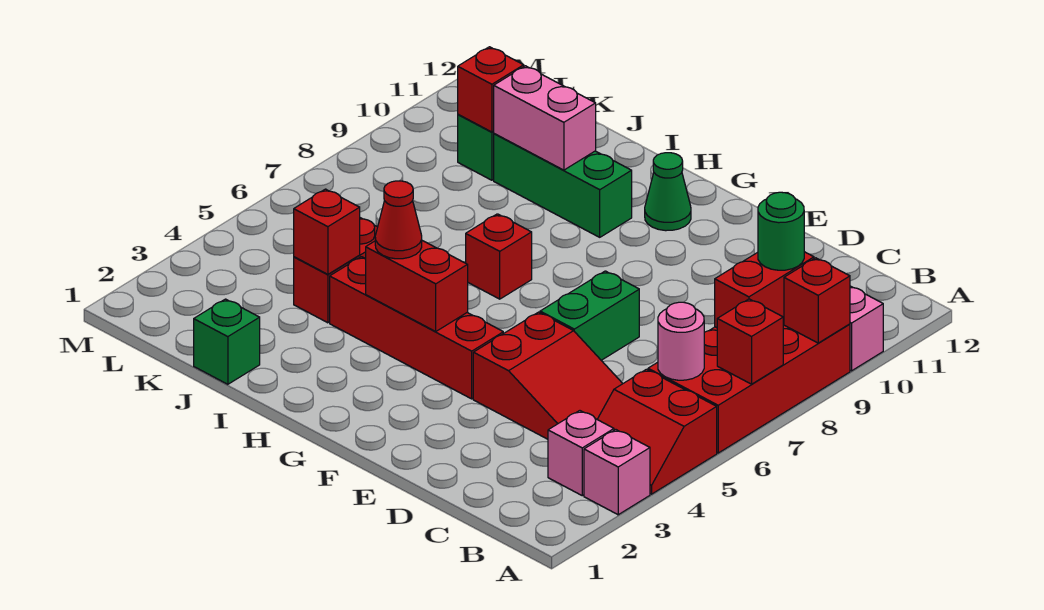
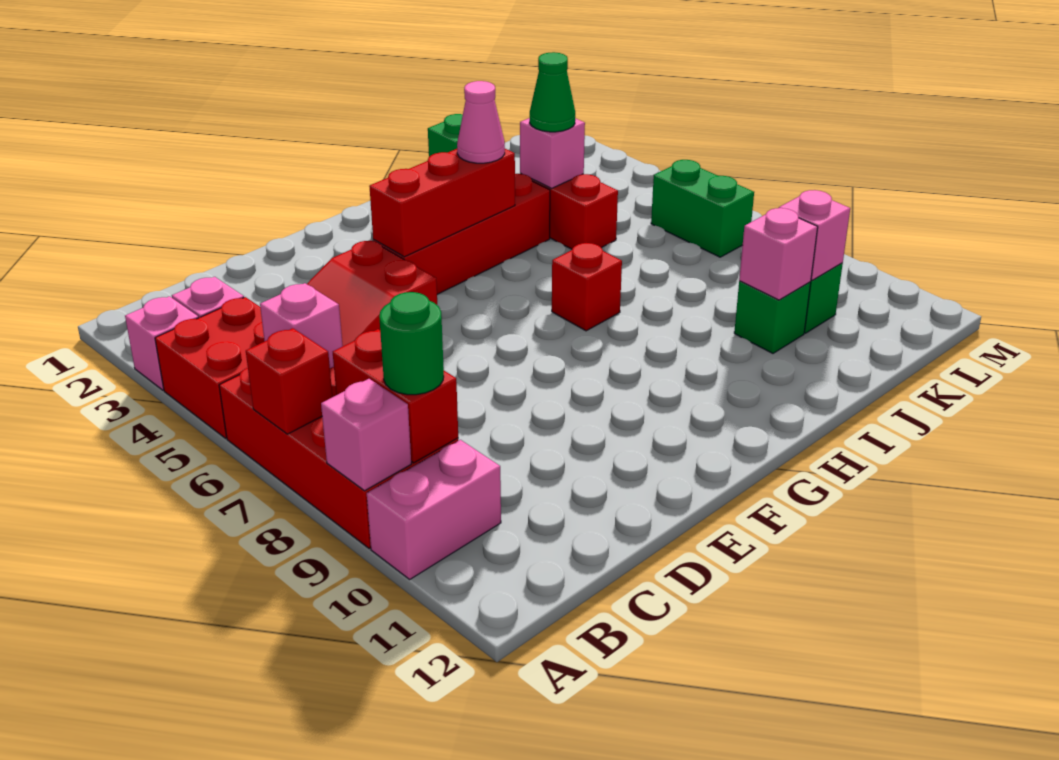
red slope A4:B5 level 1 top 5 -> red brick A4:B5 level 1
red brick A9 level 2 -> pink brick A9 level 2
pink round brick B6 level 2 -> pink brick B6 level 2
green brick E6:E7 level 1 -> green brick L6:L7 level 1
red brick G4:H4 level 2 -> red brick F4:H4 level 2
green cone G11 level 1 -> green cone J4 level 3
red cone H4 level 3 -> pink cone H4 level 3
green brick H10:J10 level 1 -> green brick J10 level 1
pink brick I10:J10 level 2 -> pink brick J10 level 2
red brick J4 level 2 -> pink brick J4 level 2
red brick K10 level 2 -> pink brick K10 level 2

